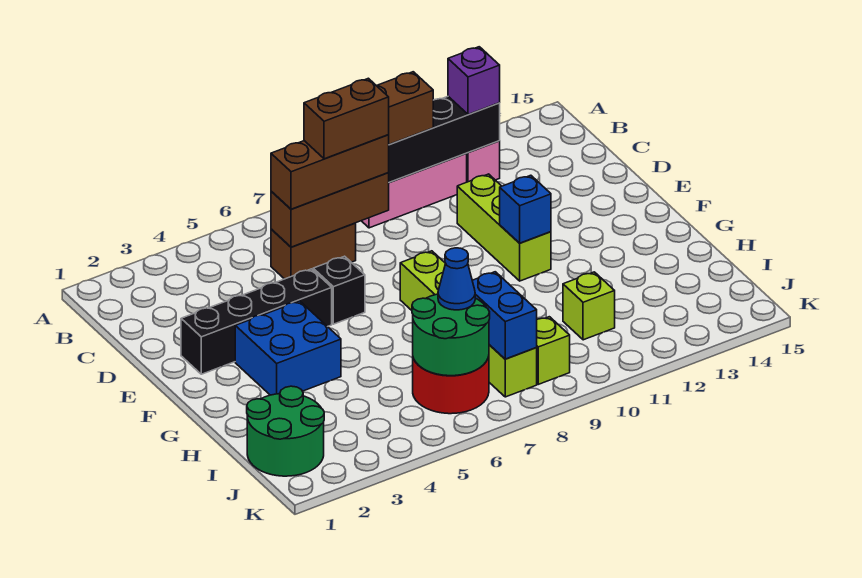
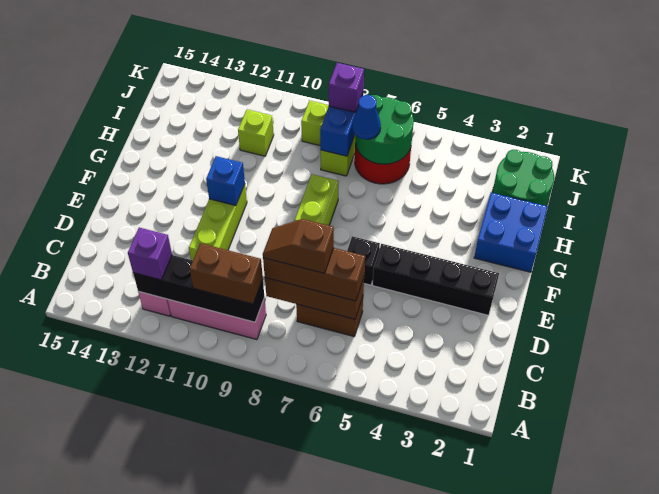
brown brick C7:C8 level 4 -> brown slope C7:C8 level 4 top 7
blue brick F3:G4 level 1 -> blue brick G1:H2 level 1
none -> purple brick J8 level 3

